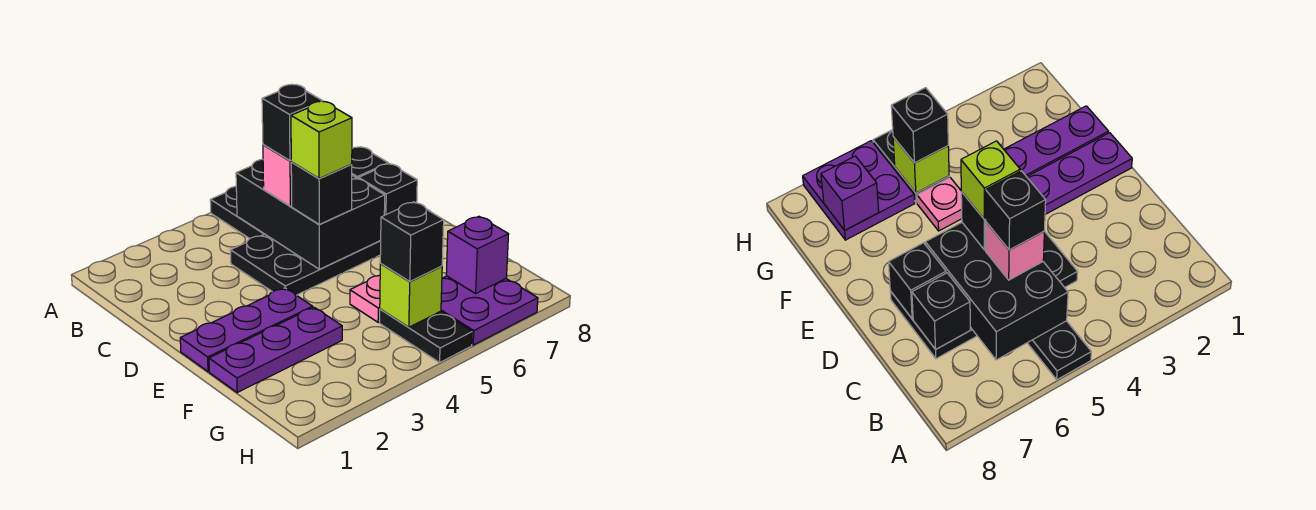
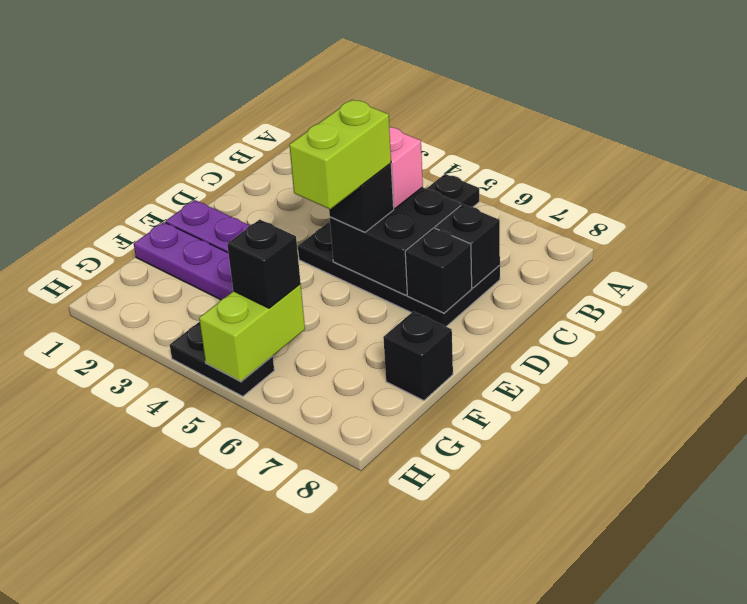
black brick B5:D6 level 2 -> black brick C5:D6 level 2
black brick C5 level 4 -> black brick F8 level 1
lime brick D5 level 4 -> lime brick D5:E5 level 4
pink plate F5 level 1 -> none
black plate G5:H5 level 1 -> black plate H4:H5 level 1
lime brick G5 level 2 -> lime brick G5:H5 level 2
purple plate G6:H7 level 1 -> none
purple brick G7 level 2 -> none

